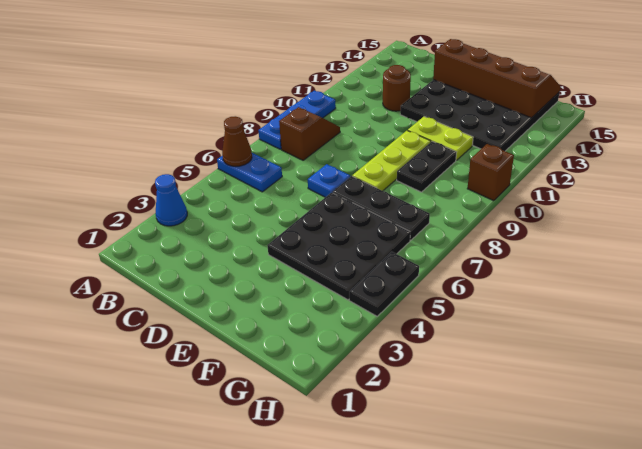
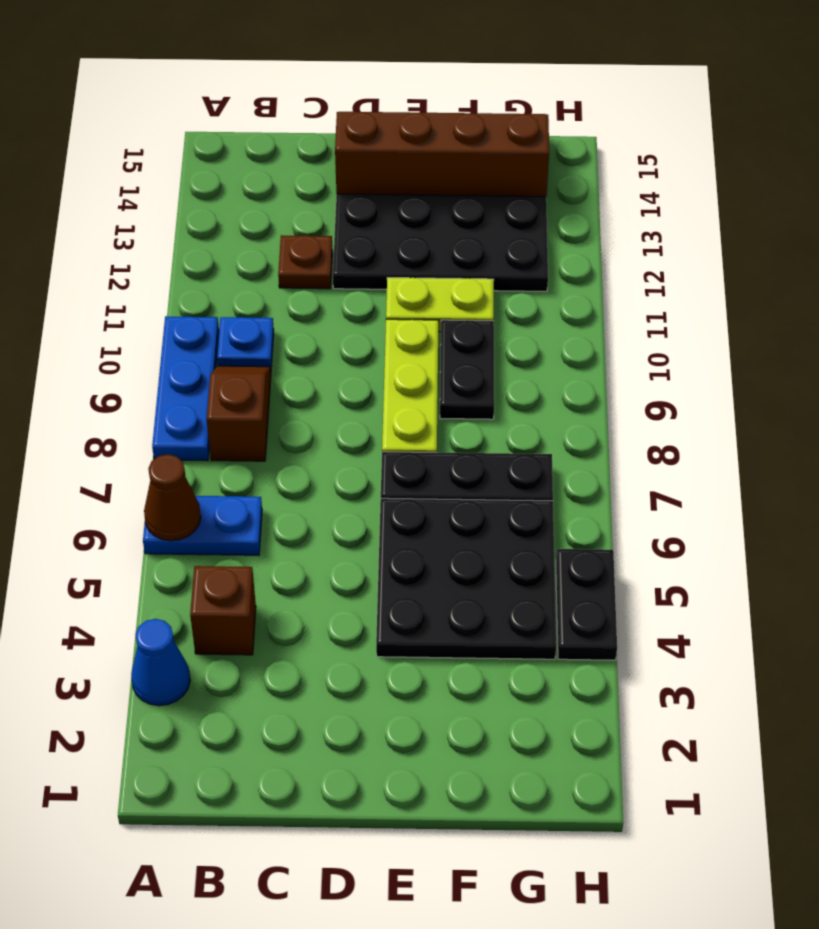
brown round brick C12 level 1 -> brown plate C12 level 1
blue plate D7 level 1 -> blue plate B10 level 1
brown brick H10 level 1 -> brown brick B4 level 1

